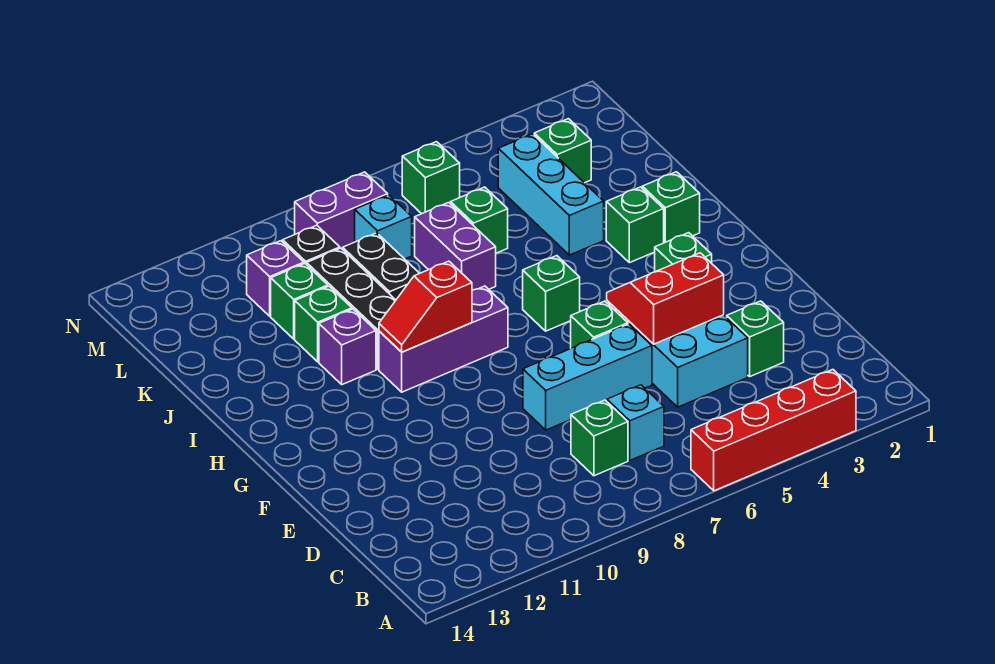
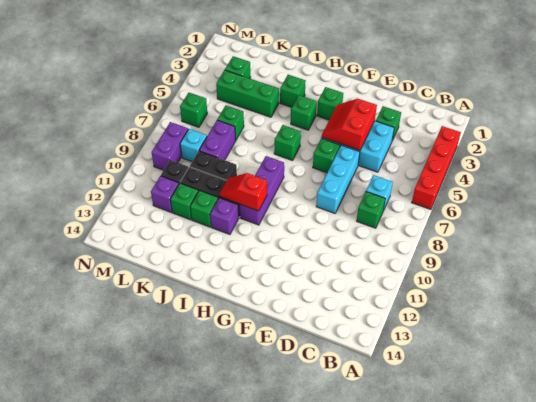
red slope H9:H10 level 2 top 9 -> red slope H10:I10 level 2 top H
green brick I2 level 1 -> green brick H4 level 1
cyan brick J4:L4 level 1 -> green brick J4:L4 level 1
purple brick J7:K7 level 1 -> purple brick K7:K8 level 1

